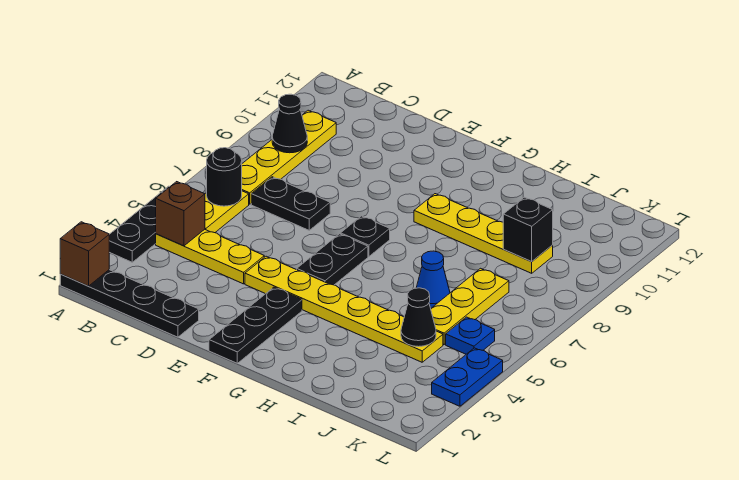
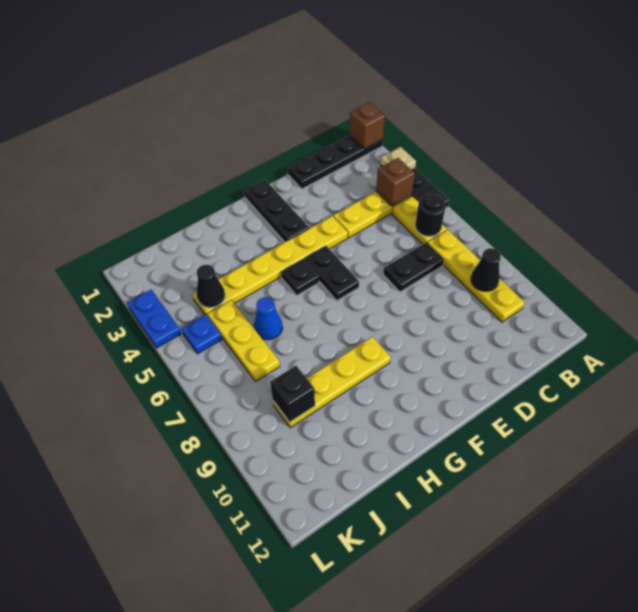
none -> tan plate A3 level 2
black plate F7 level 1 -> black plate G5 level 1

